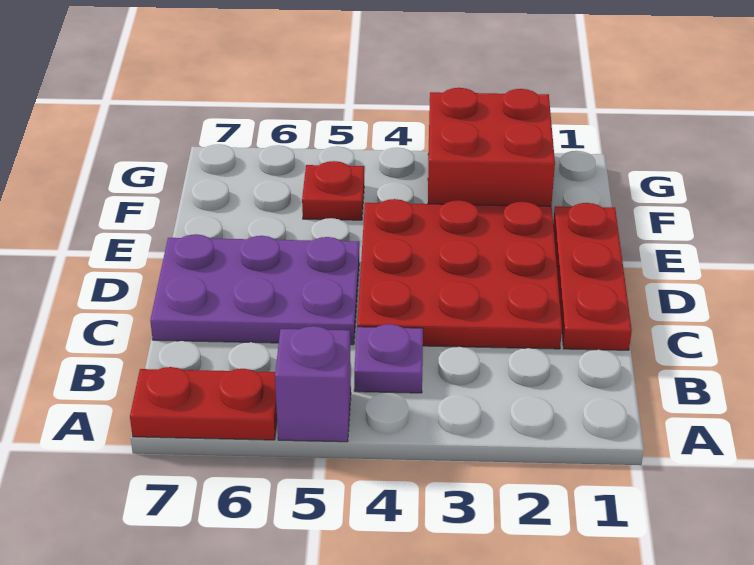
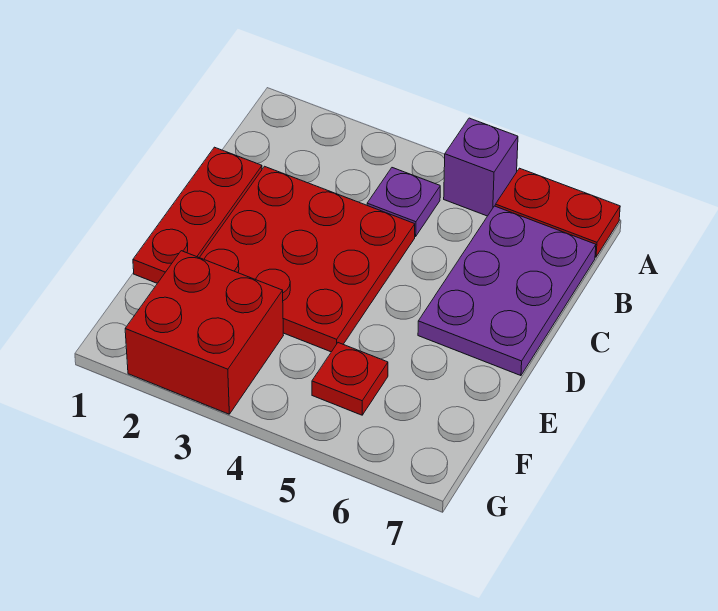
purple plate C5:D7 level 1 -> purple plate B6:D7 level 1

